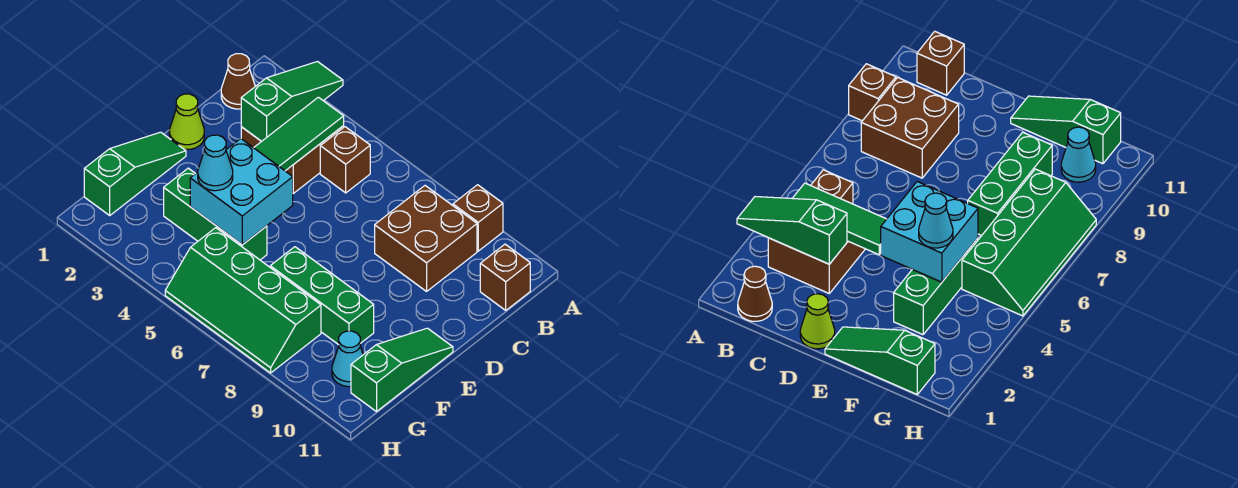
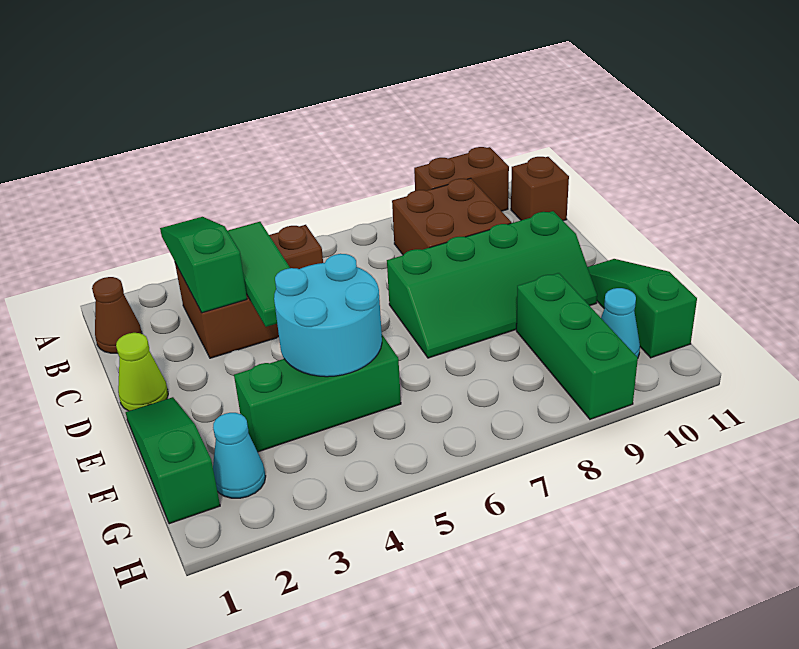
brown brick A9 level 1 -> brown brick A9:A10 level 1
cyan brick E4:F5 level 2 -> cyan round brick E4:F5 level 2
cyan cone F4 level 3 -> cyan cone G2 level 1
green brick F7:F9 level 1 -> green brick F9:H9 level 1
green slope G5:H8 level 1 top G -> green slope D7:E10 level 1 top D

